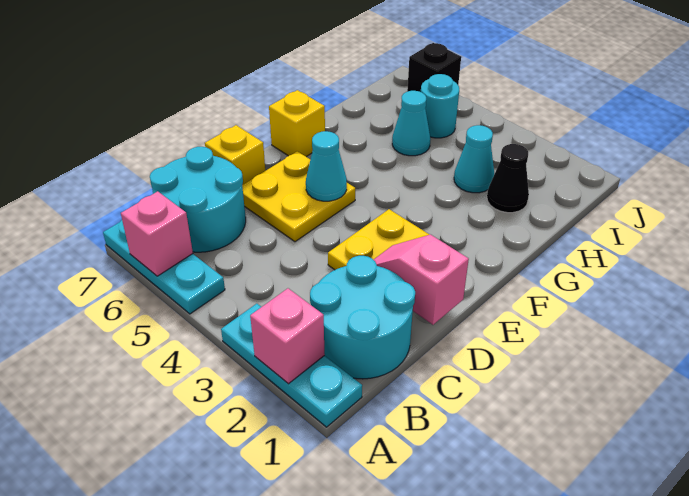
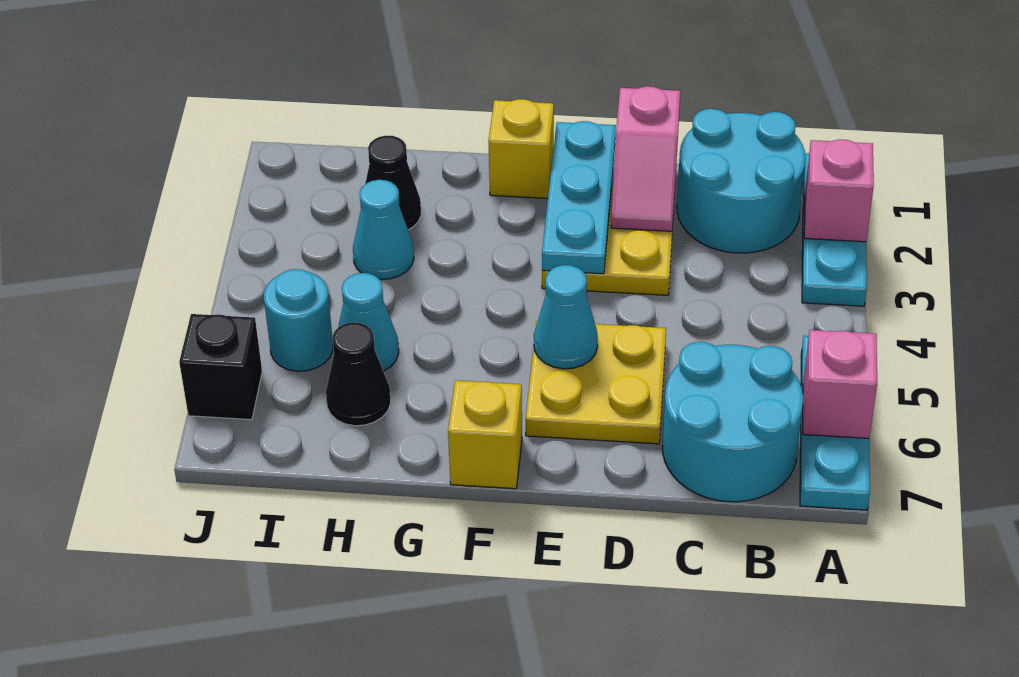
yellow brick D7 level 1 -> yellow brick F1 level 1
none -> cyan plate E1:E3 level 2
none -> black cone H6 level 1

